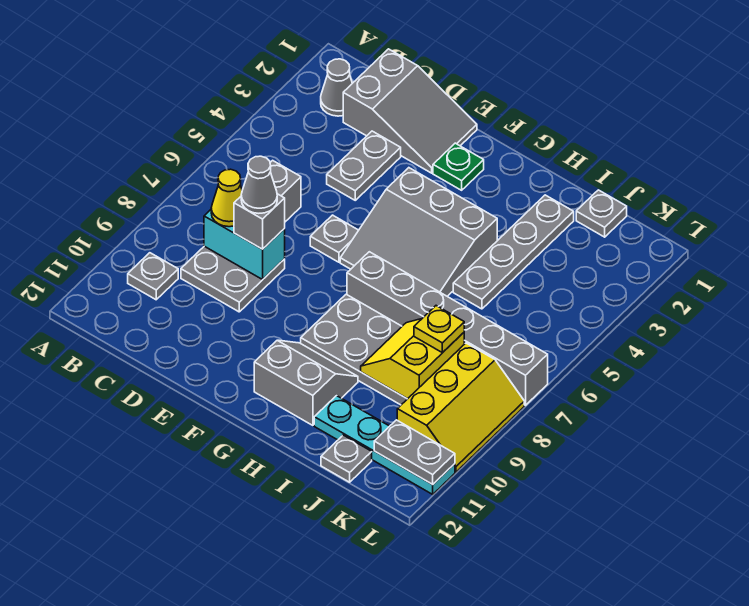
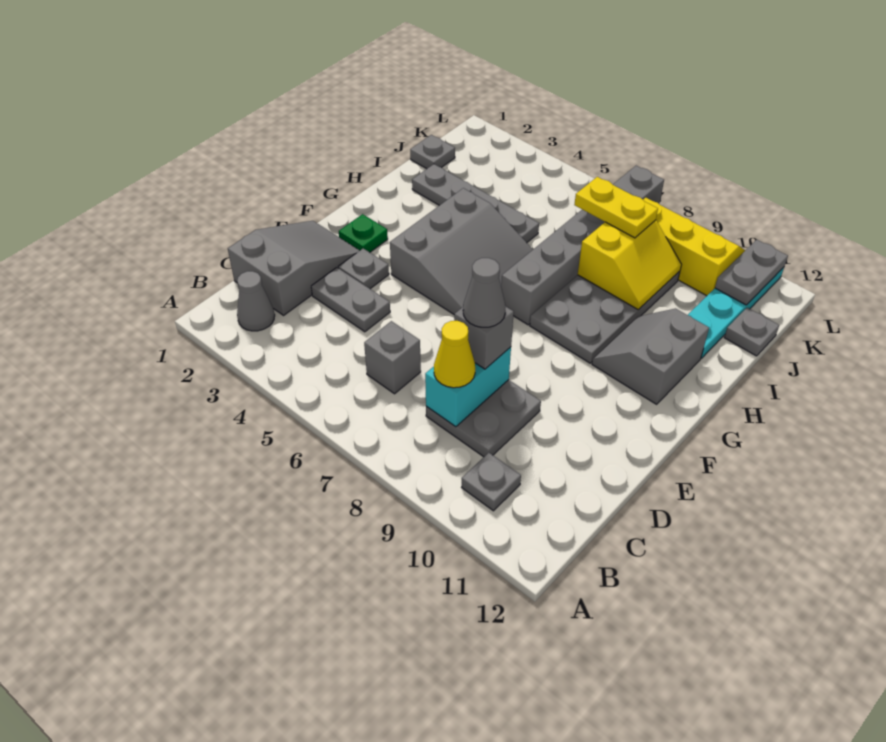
grey plate E6 level 1 -> grey plate E3 level 1
yellow slope I8:J9 level 2 top J -> yellow slope I8:J9 level 2 top 8
yellow plate J8 level 3 -> yellow plate J7:J8 level 3

